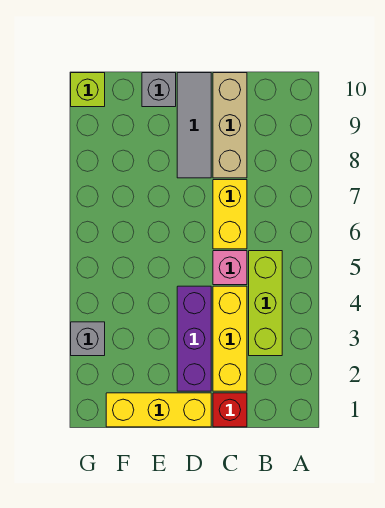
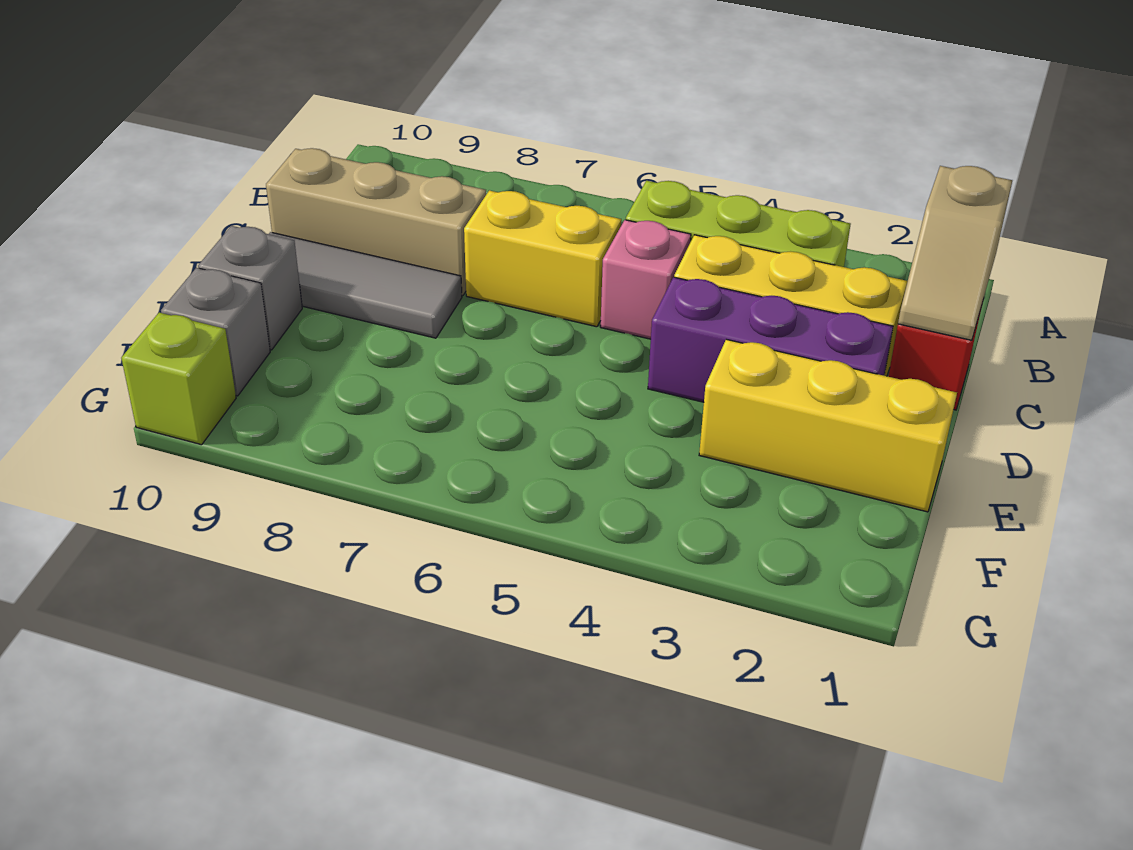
none -> tan slope B1:C1 level 2 top B
yellow brick D1:F1 level 1 -> yellow brick E1:E3 level 1
grey brick G3 level 1 -> grey brick F10 level 1

